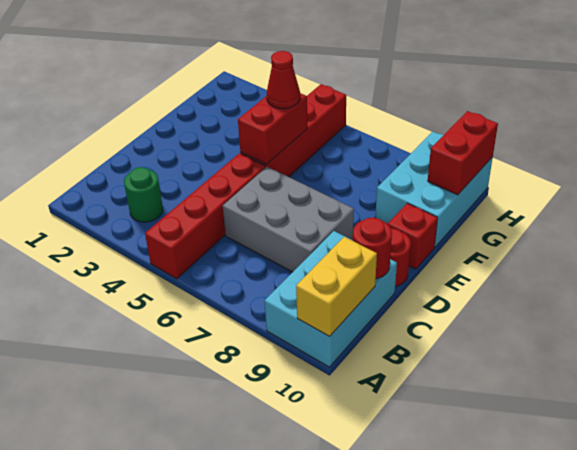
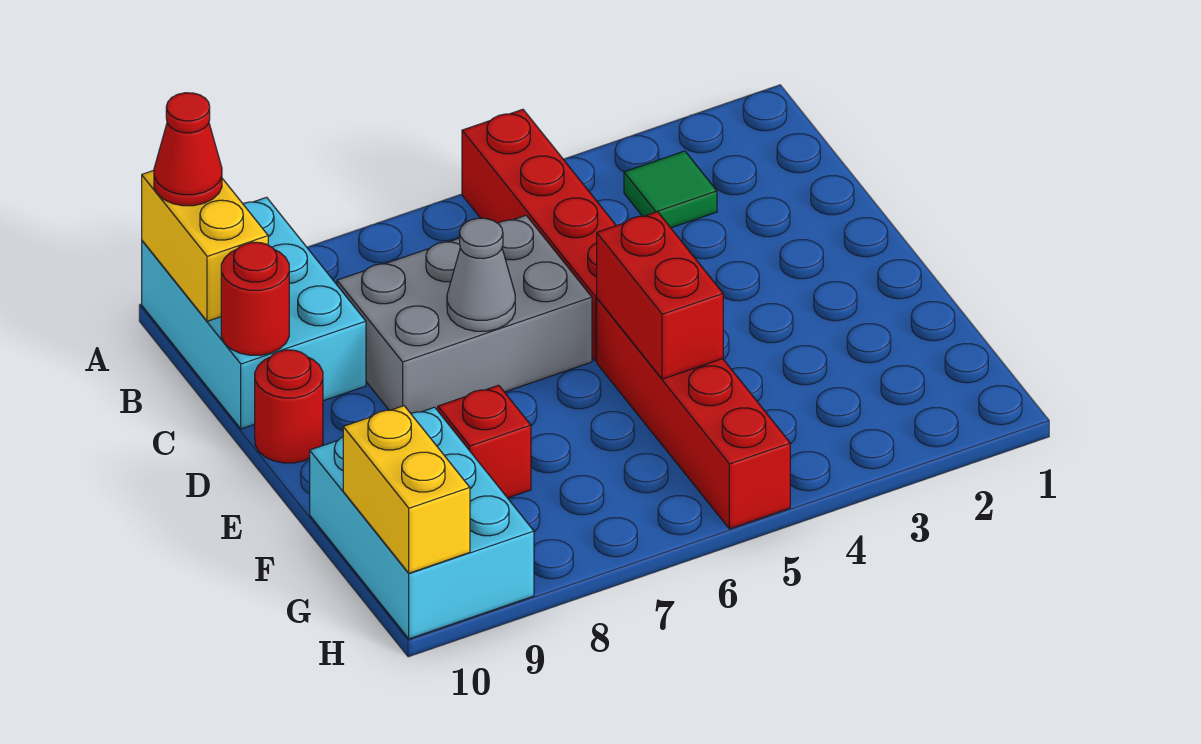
green round brick B3 level 1 -> green tile B3 level 1
none -> grey cone D7 level 2
red brick E10 level 1 -> red brick F8 level 1
red cone F5 level 3 -> red cone A10 level 3
red brick G10:H10 level 2 -> yellow brick G10:H10 level 2

